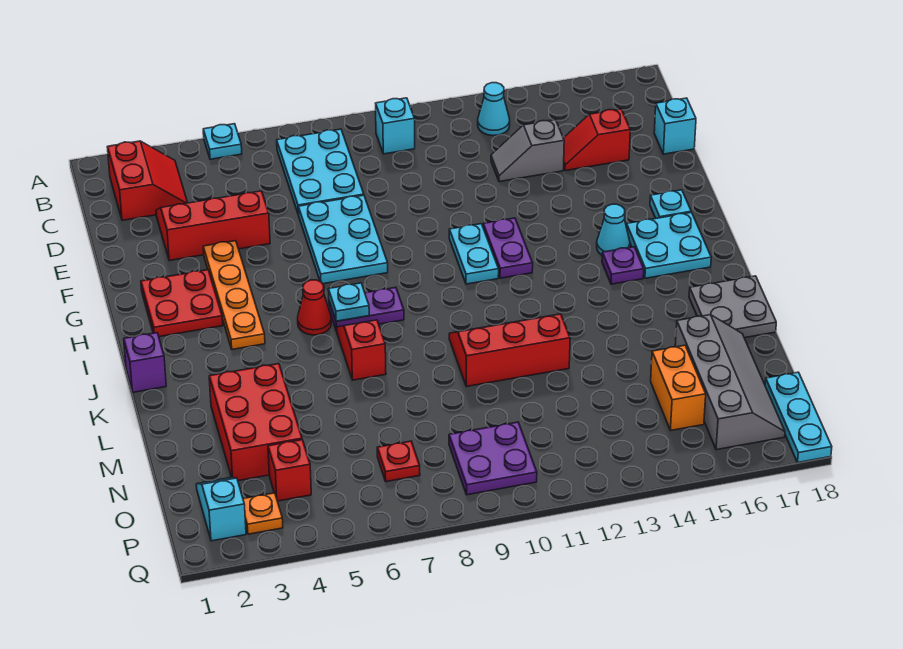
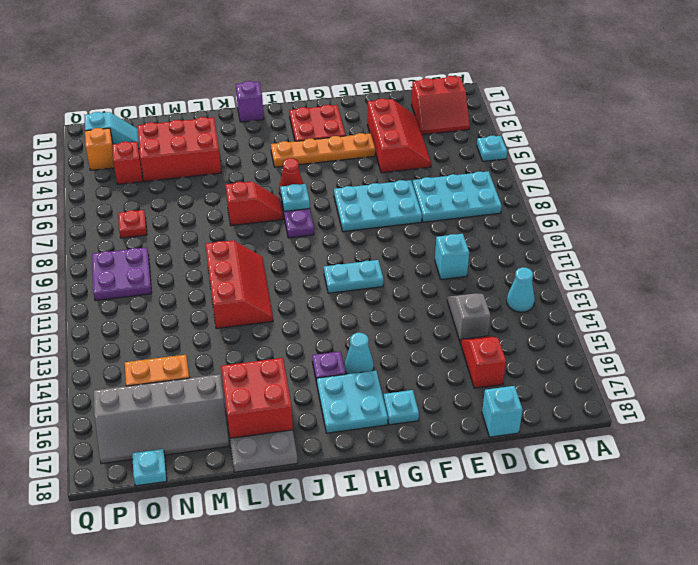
cyan brick B10 level 1 -> cyan brick D11 level 1
purple plate G12:H12 level 1 -> none
none -> red brick K16:L17 level 2
cyan plate O18:Q18 level 1 -> cyan plate O18 level 1
orange plate P3 level 1 -> orange brick P3 level 1

